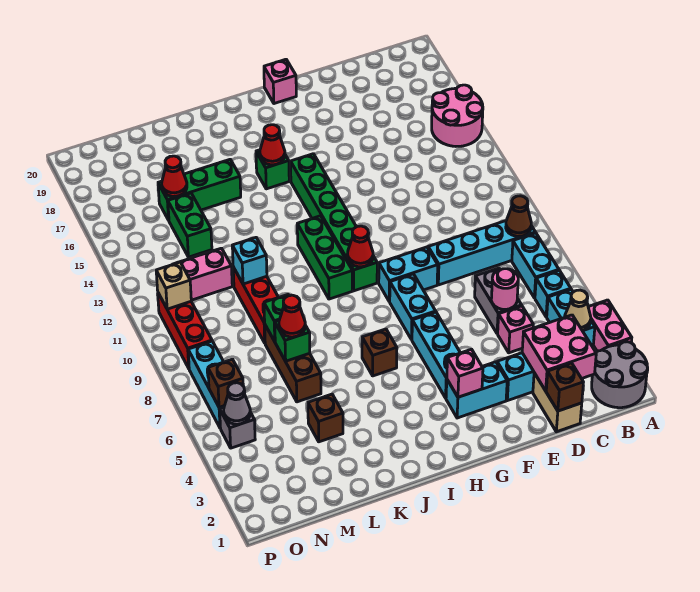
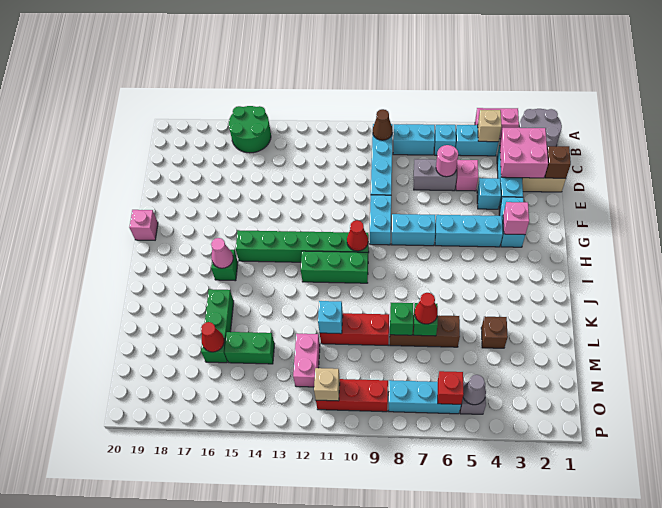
pink round brick A15:B16 level 1 -> green round brick A15:B16 level 1
tan cone B4 level 2 -> tan brick B4 level 2
none -> cyan brick E4 level 1
brown brick I6 level 1 -> none
red cone I16 level 2 -> pink cone I16 level 2
brown brick O6 level 2 -> red brick O6 level 2

